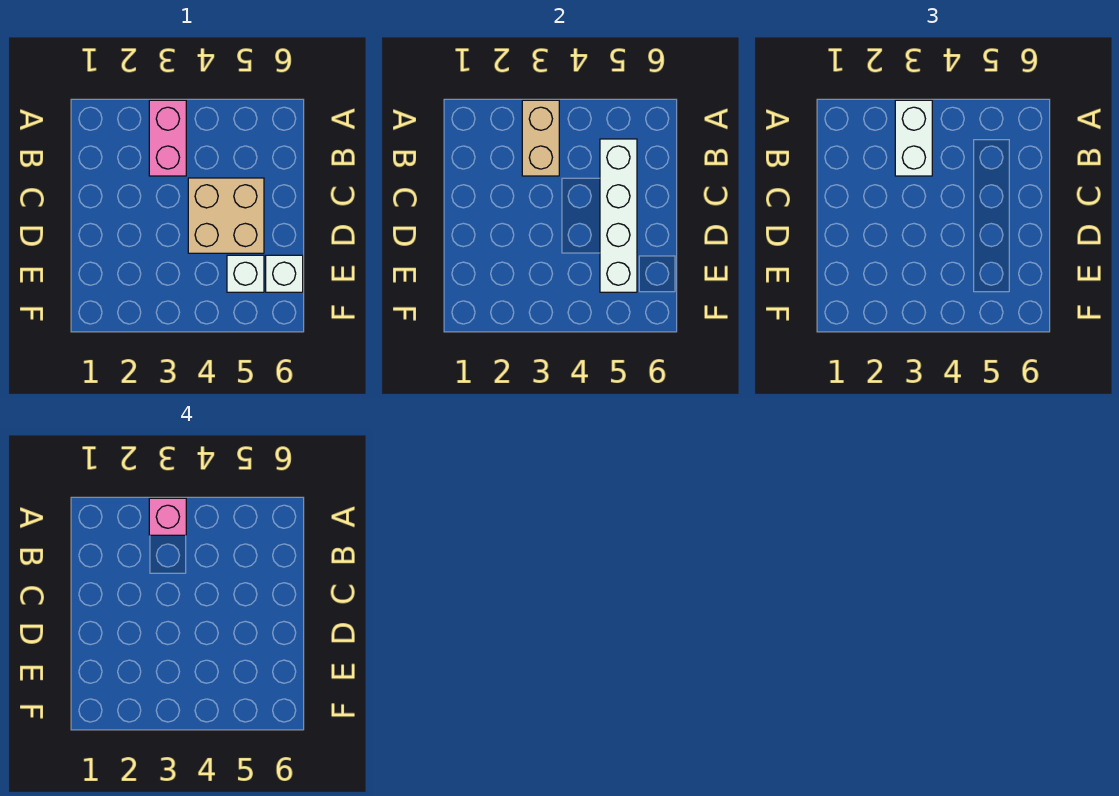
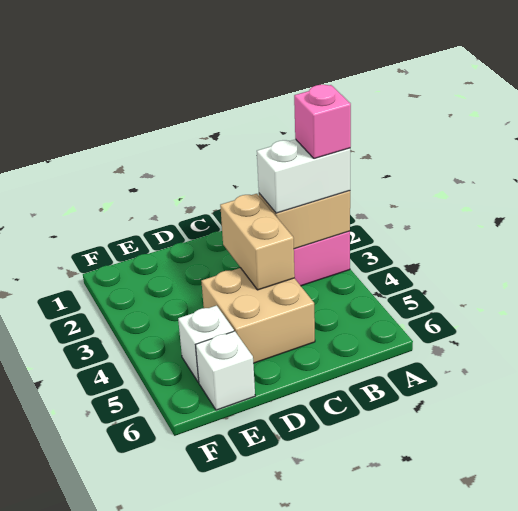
white brick B5:E5 level 2 -> none
none -> tan brick C3:C4 level 2

